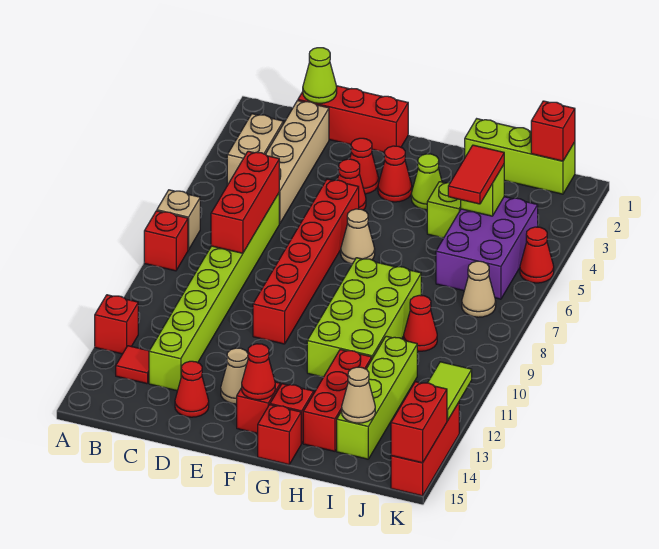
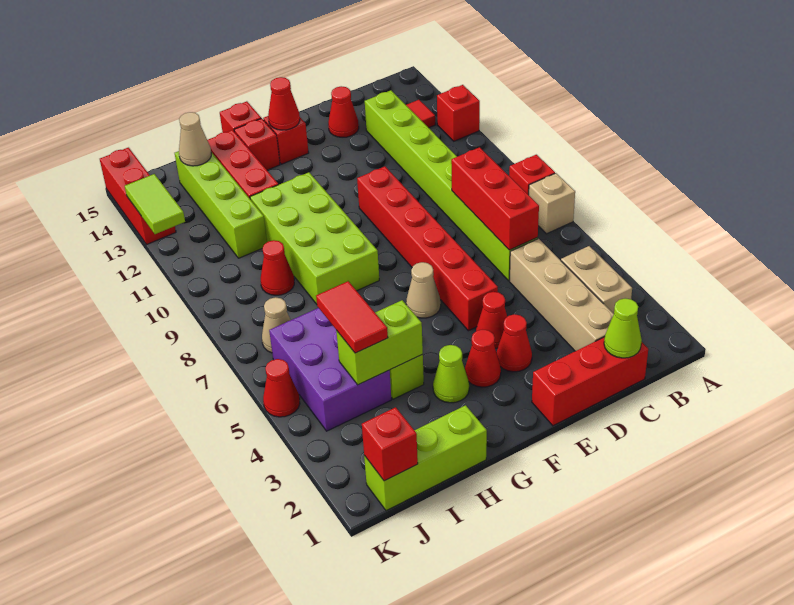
tan cone E13 level 1 -> none
lime brick I4 level 2 -> lime brick H4:I4 level 2
red brick K14:K15 level 2 -> none

